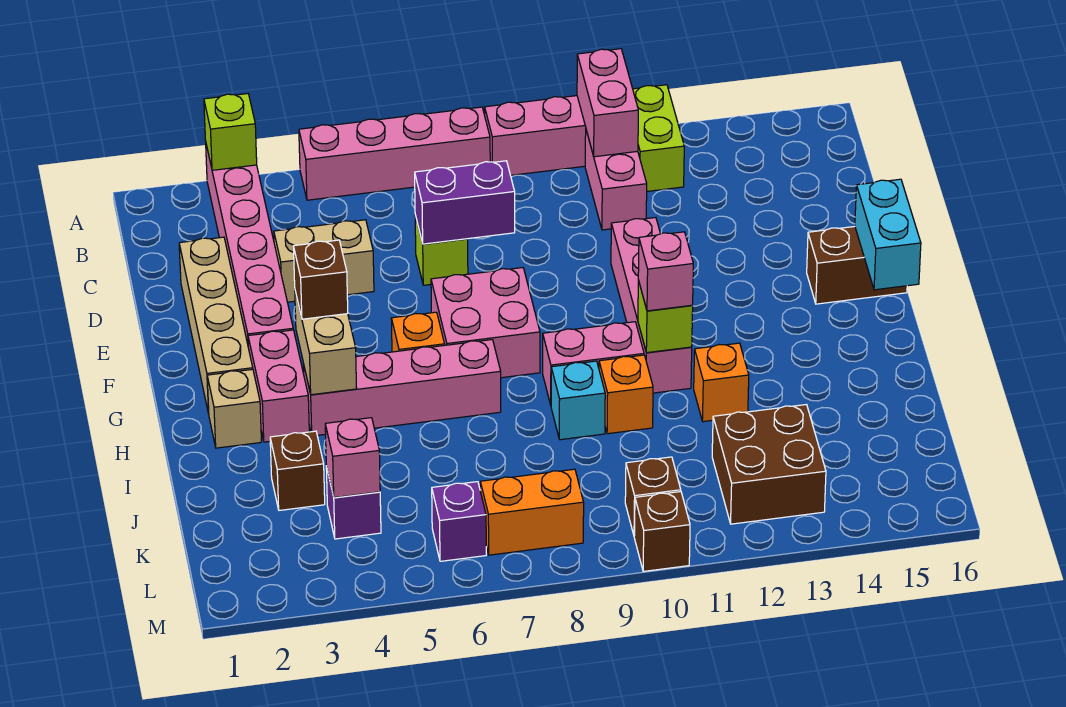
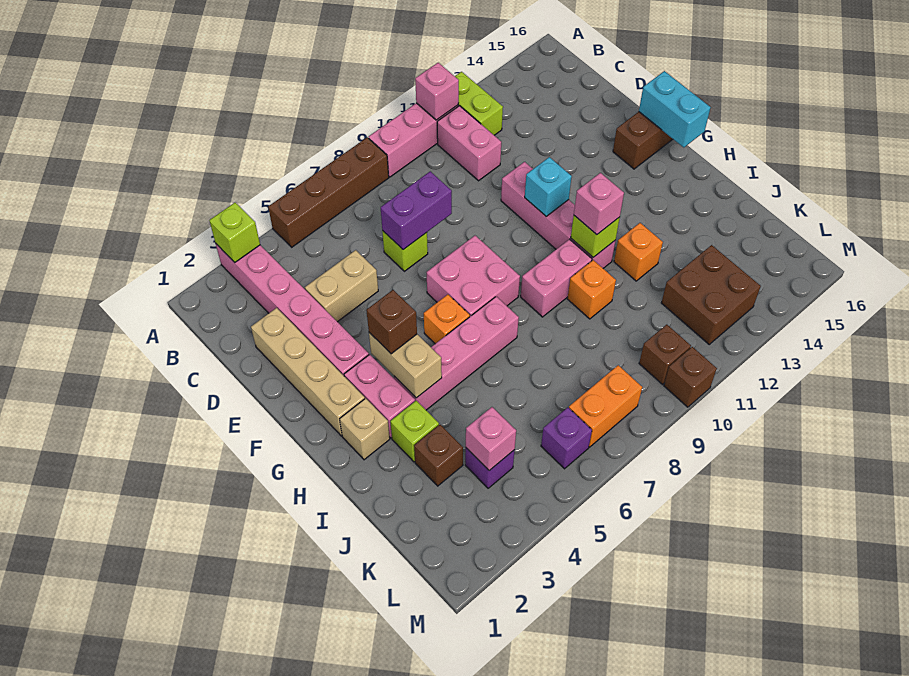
pink brick A5:A8 level 1 -> brown brick A5:A8 level 1
pink brick A11:B11 level 2 -> pink brick A11 level 2
none -> lime brick I3 level 1
cyan brick I9 level 1 -> cyan brick F11 level 2

